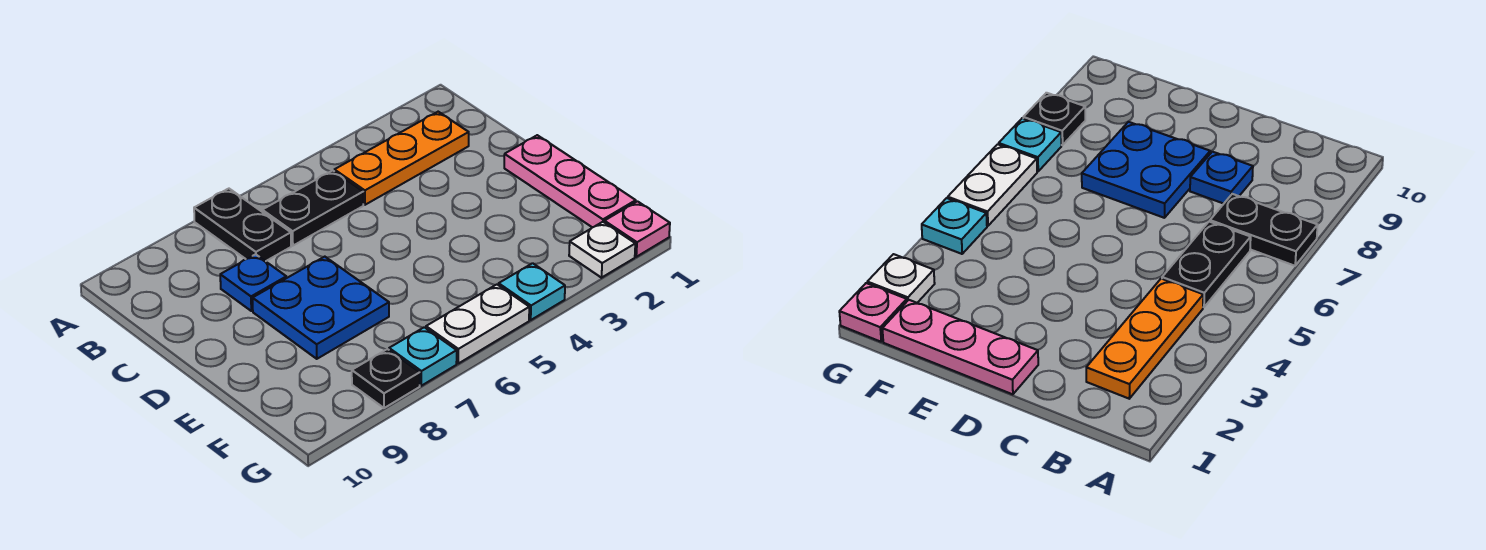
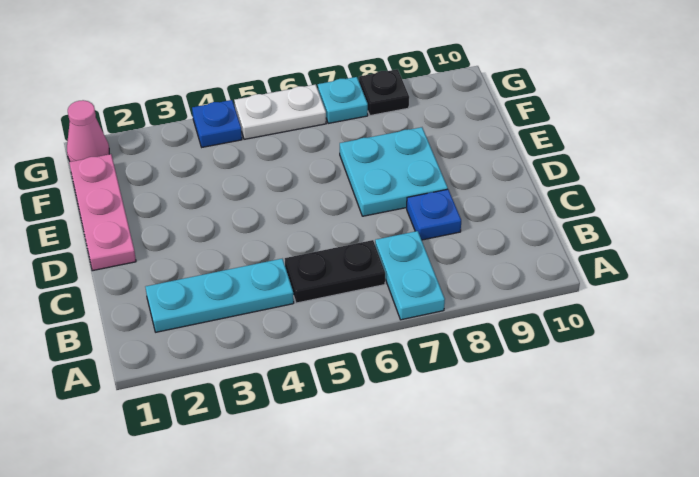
black plate A7:B7 level 1 -> cyan plate A7:B7 level 1
orange plate B2:B4 level 1 -> cyan plate B2:B4 level 1
blue plate D7:E8 level 1 -> cyan plate D7:E8 level 1
pink plate G1 level 1 -> pink cone G1 level 1
white plate G2 level 1 -> none
cyan plate G4 level 1 -> blue plate G4 level 1

